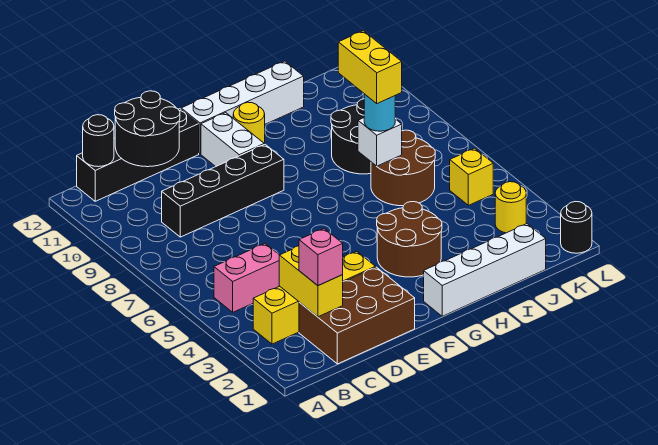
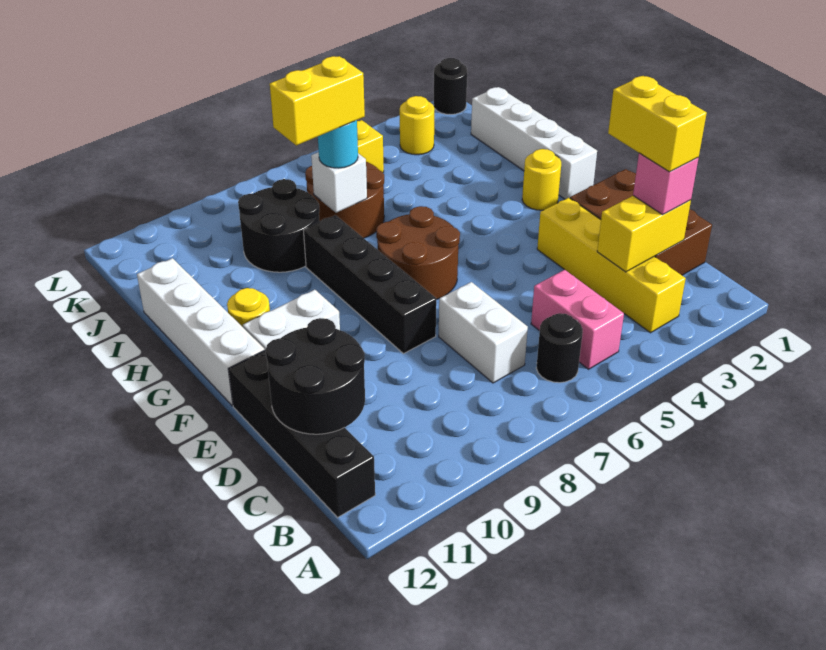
black round brick B12 level 2 -> black round brick B6 level 1
none -> yellow brick C2:D2 level 4
none -> white brick C7:D7 level 1
black brick C9:F9 level 1 -> black brick E8:H8 level 1
none -> yellow round brick G2 level 1
brown round brick G3:H4 level 1 -> brown round brick F6:G7 level 1

